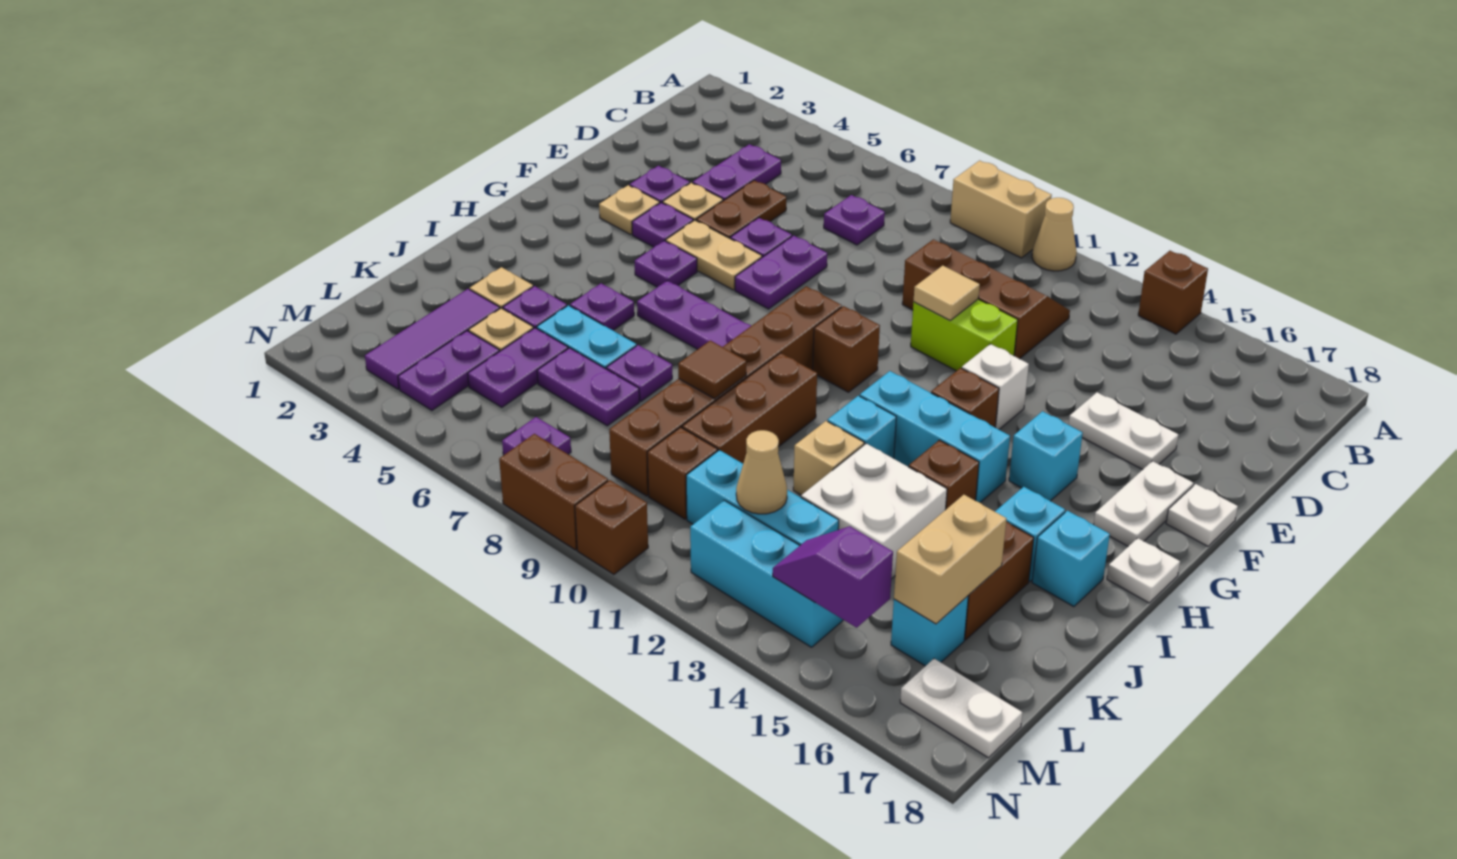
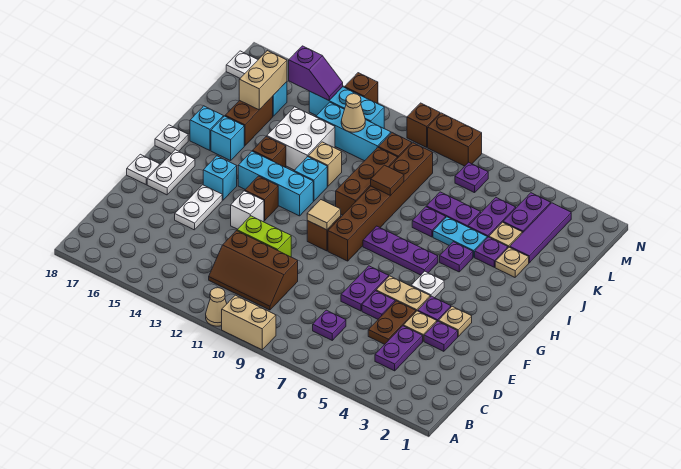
brown brick A14 level 1 -> brown brick N13 level 1
tan tile E11 level 2 -> tan tile G10 level 2
white plate E15:E16 level 1 -> white plate E15:F15 level 1
purple plate G5 level 1 -> white plate G5 level 1

